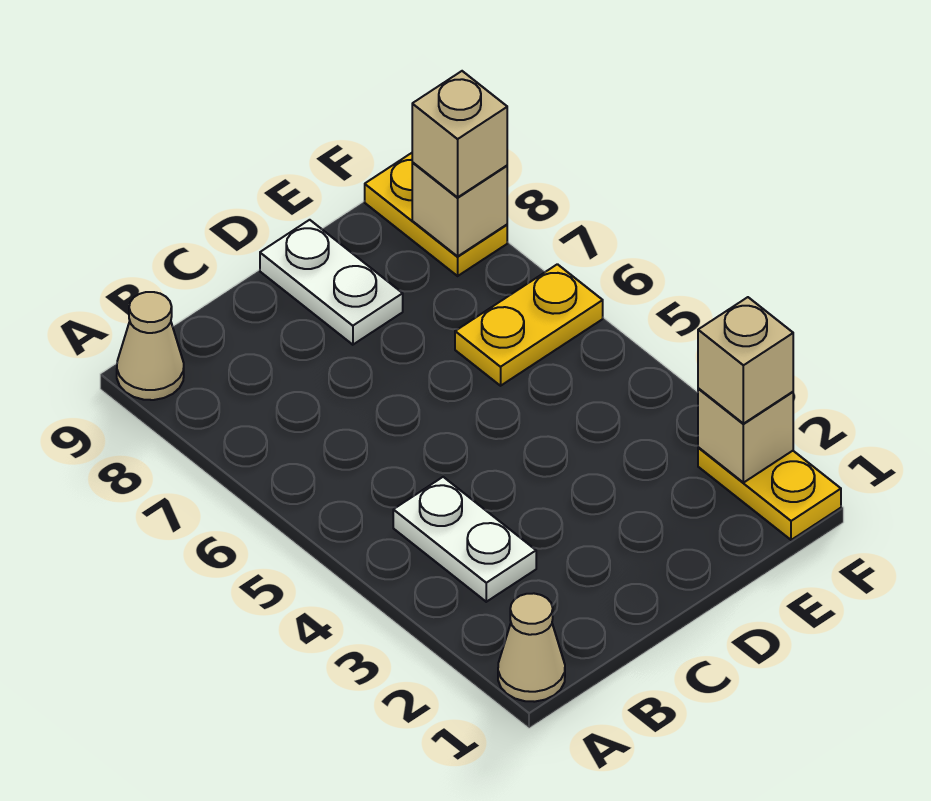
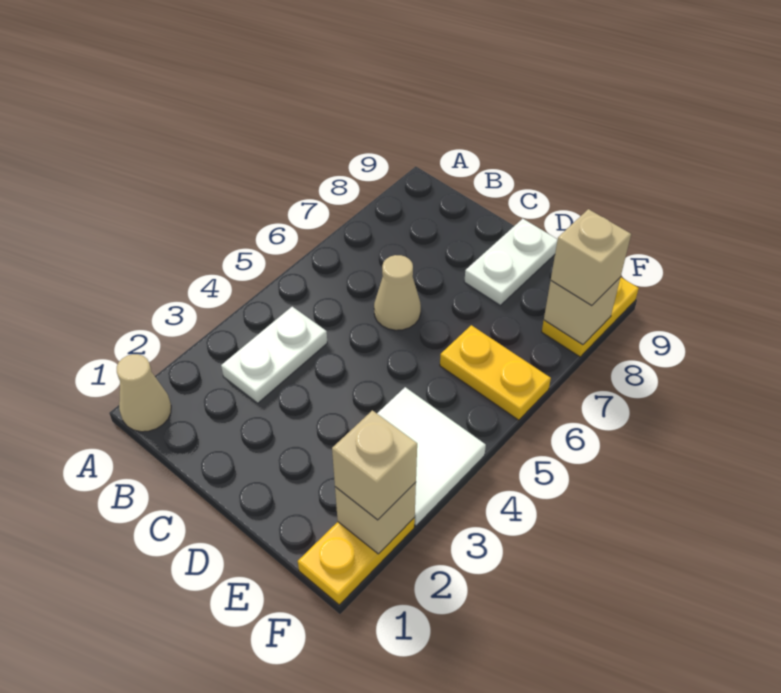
tan cone A9 level 1 -> tan cone C6 level 1
none -> white tile E3:F4 level 1

